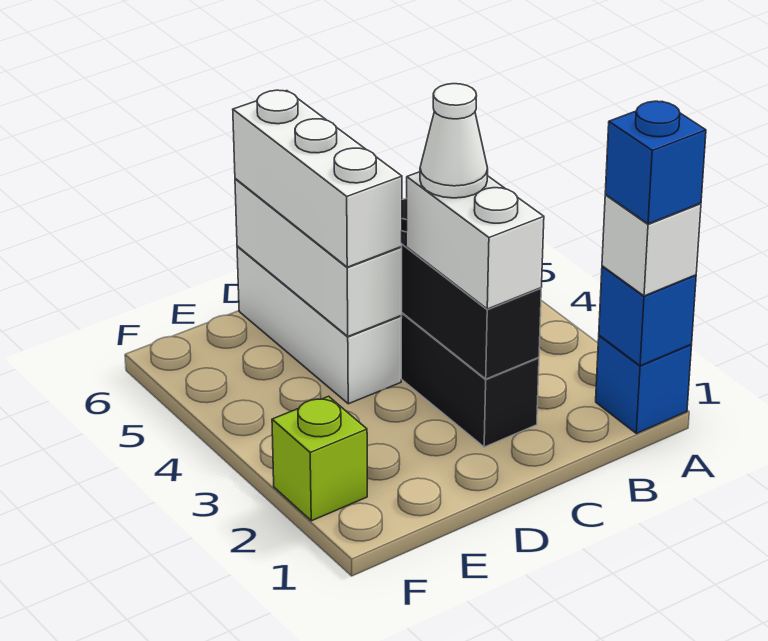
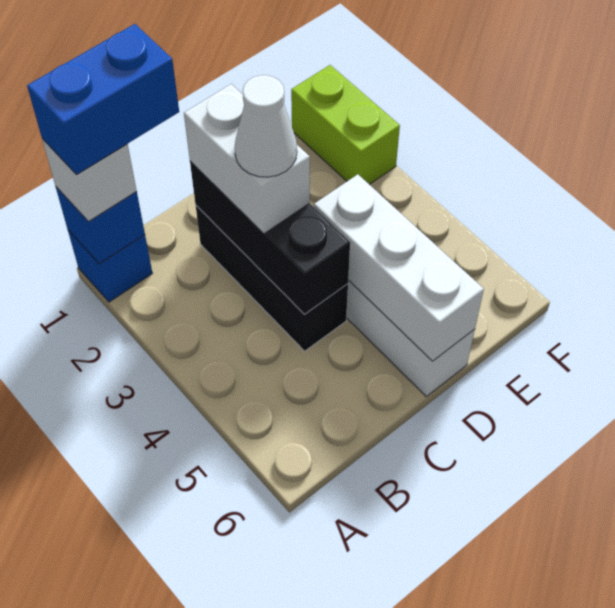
blue brick A1 level 4 -> blue brick A1:B1 level 4
white brick D4:D6 level 3 -> none
lime brick F2 level 1 -> lime brick F1:F2 level 1

